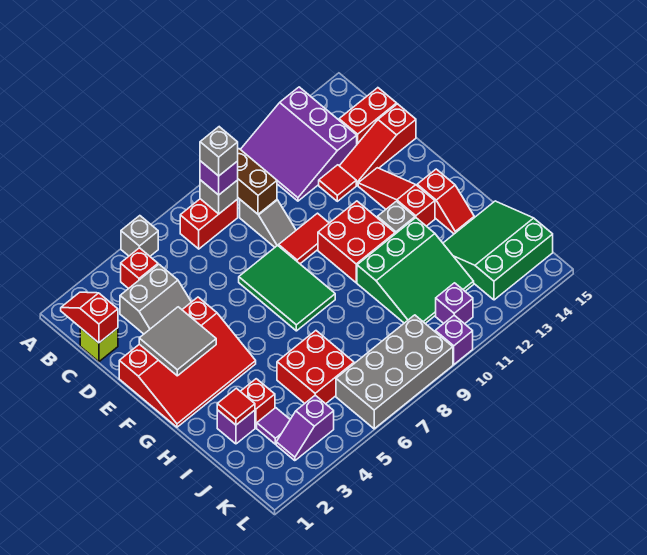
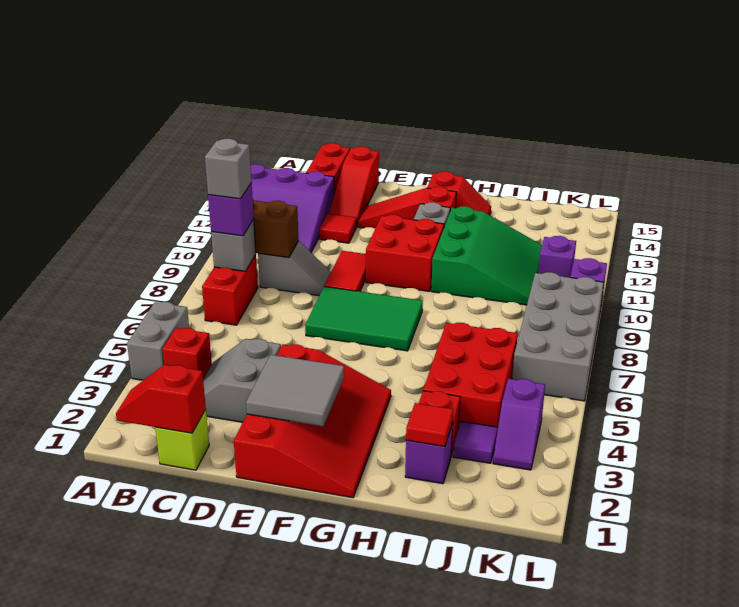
grey brick A5 level 1 -> grey brick A4:A5 level 1
grey slope C3:D4 level 1 top C -> grey slope C3:D4 level 1 top D
red brick I5:J6 level 1 -> red brick I4:J6 level 1
green slope I13:K15 level 1 top K -> none

